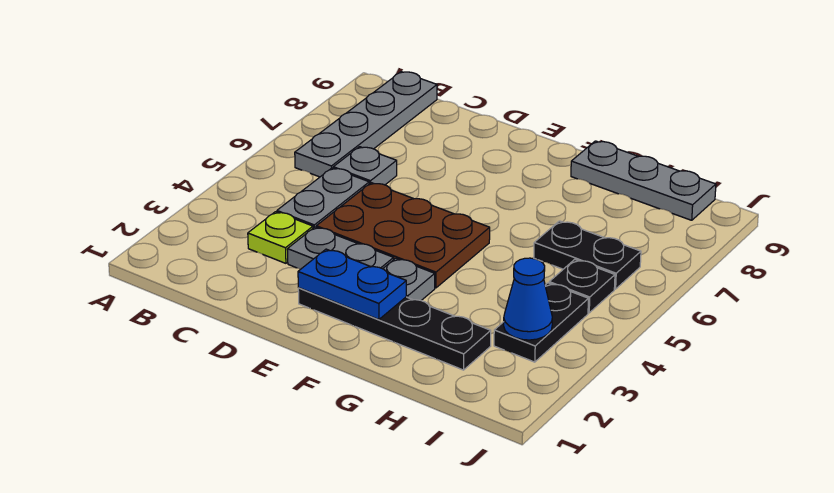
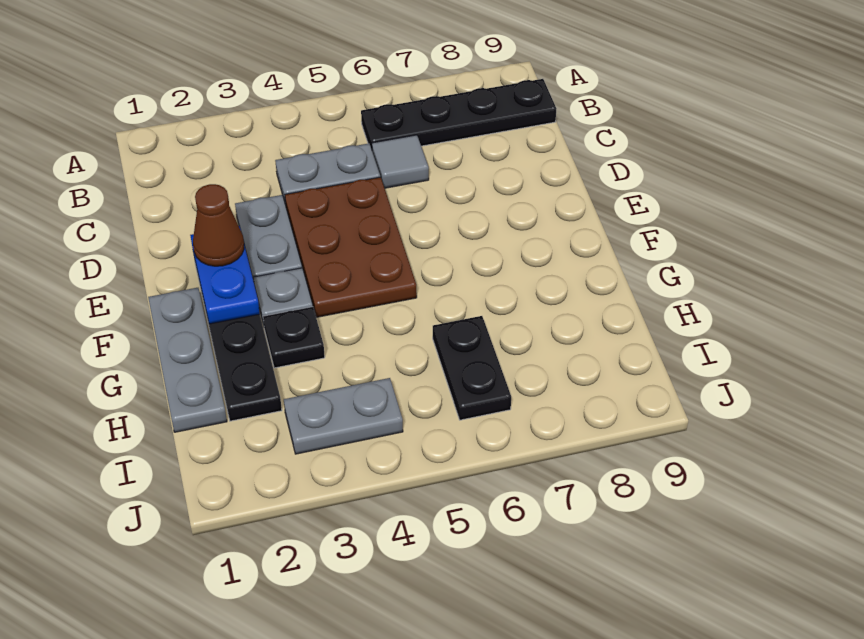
grey plate B6:B9 level 1 -> black plate B6:B9 level 1
lime plate C3 level 1 -> none
grey plate C6 level 1 -> grey tile C6 level 1
none -> brown cone E2 level 3
grey plate G9:I9 level 1 -> grey plate F1:H1 level 1
black plate I3:I4 level 1 -> grey plate I3:I4 level 1
blue cone I3 level 2 -> none
black plate I5 level 1 -> black plate G3 level 1

